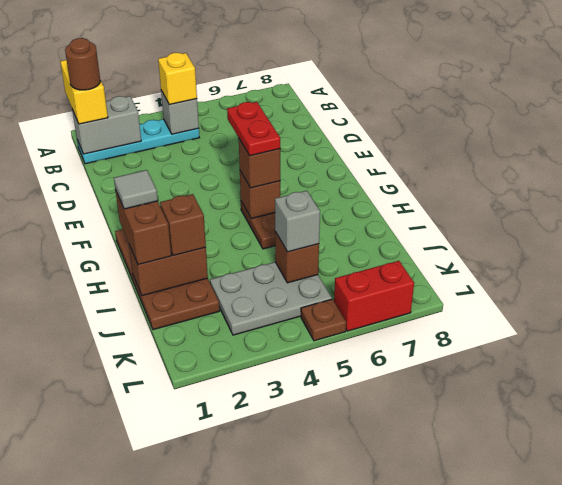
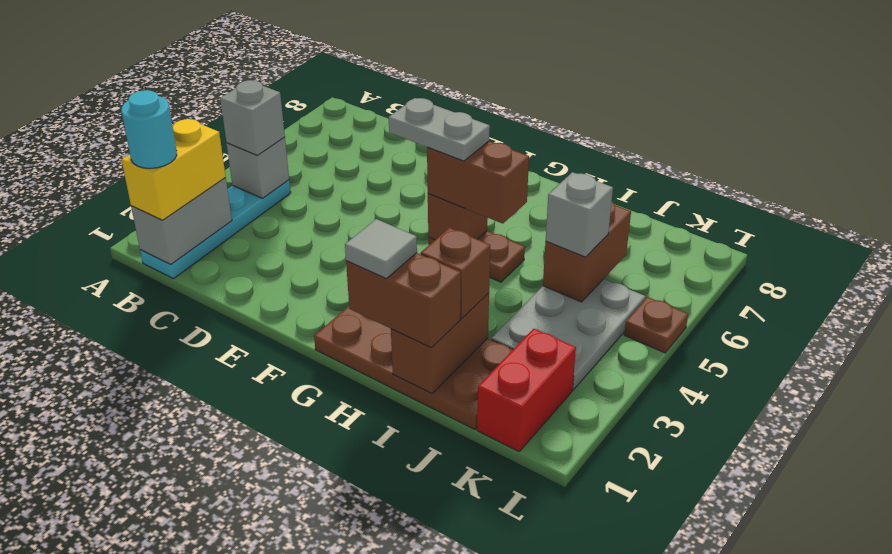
yellow brick A1:B1 level 3 -> yellow brick B1:B2 level 3
brown round brick B1 level 4 -> cyan round brick B1 level 4
yellow brick B4 level 3 -> grey brick B4 level 3
red plate F5:G5 level 4 -> grey plate F5:G5 level 4
brown brick G5 level 3 -> brown brick G5:H5 level 3
brown brick J5 level 2 -> brown brick J5:J6 level 2
red brick L6:L7 level 1 -> red brick K1:K2 level 1

